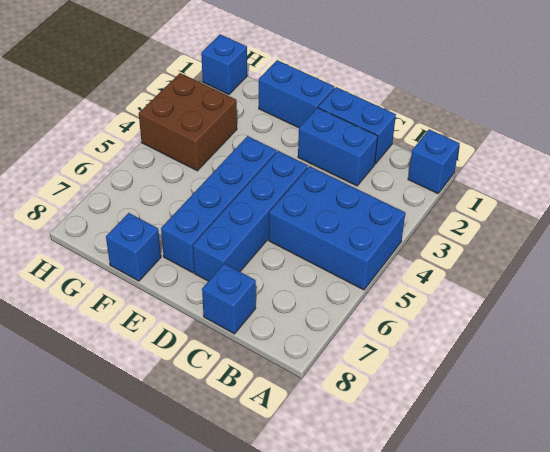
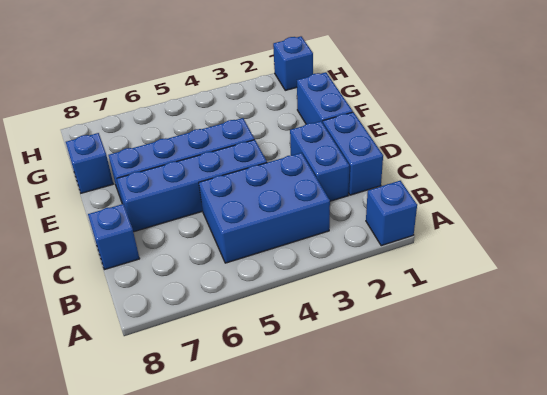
blue brick A4:C5 level 1 -> blue brick B3:C5 level 1
brown brick G3:H4 level 1 -> none

